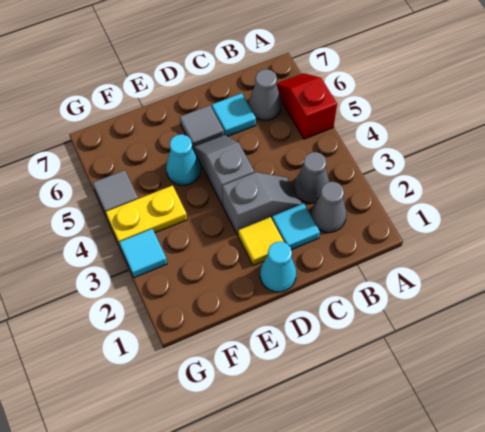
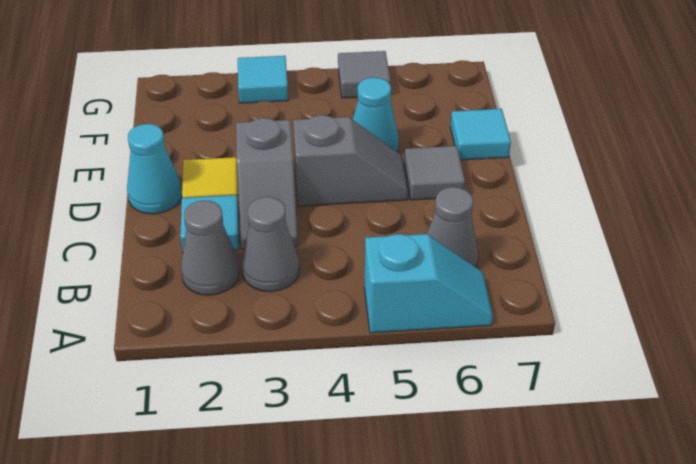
red slope A5:A6 level 1 top 5 -> cyan slope A5:A6 level 1 top 5
cyan tile C6 level 1 -> cyan tile E7 level 1
yellow plate F4:G4 level 1 -> none

